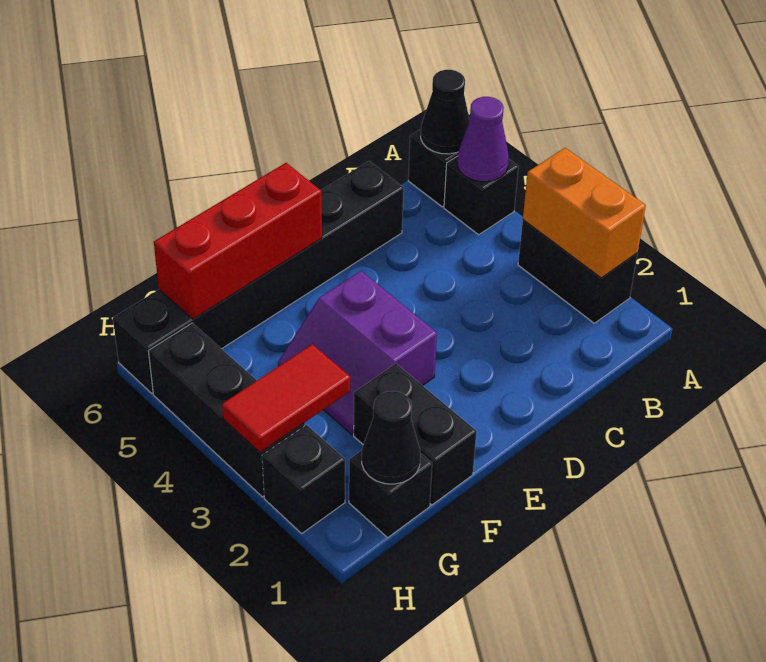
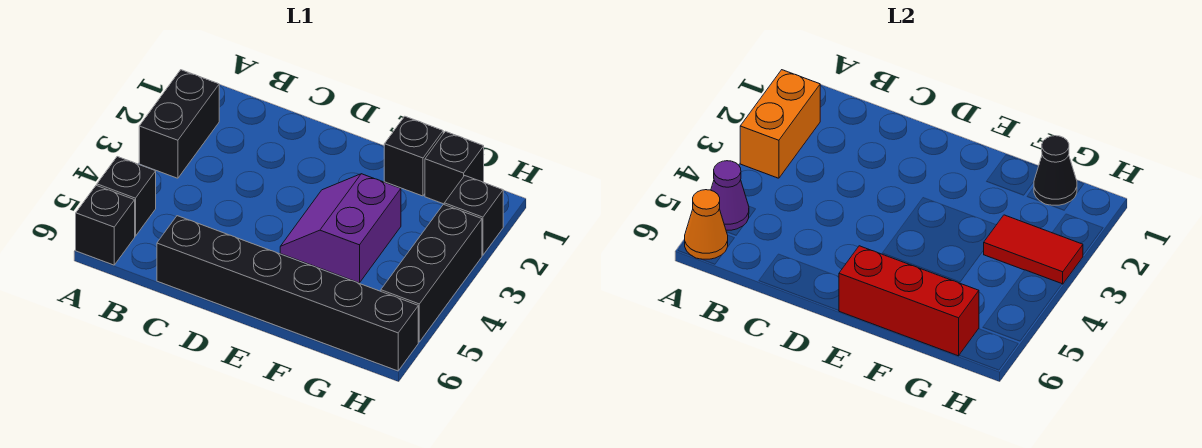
black cone A6 level 2 -> orange cone A6 level 2
purple slope E3:F4 level 1 top E -> purple slope E3:F4 level 1 top F
black brick F1:F2 level 1 -> black brick F1 level 1

